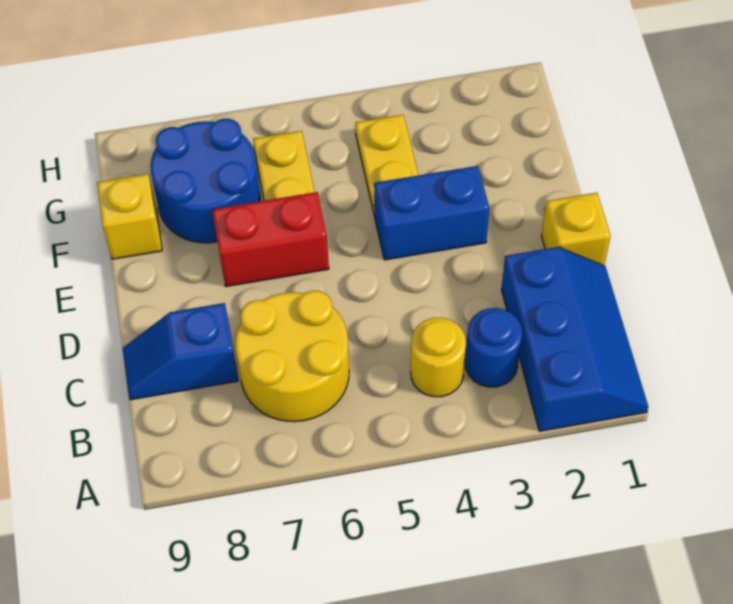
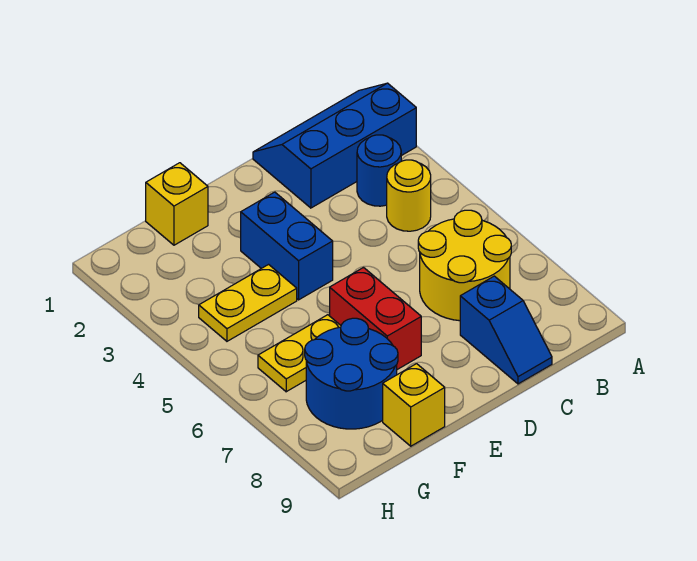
yellow brick D1 level 1 -> yellow brick F1 level 1

